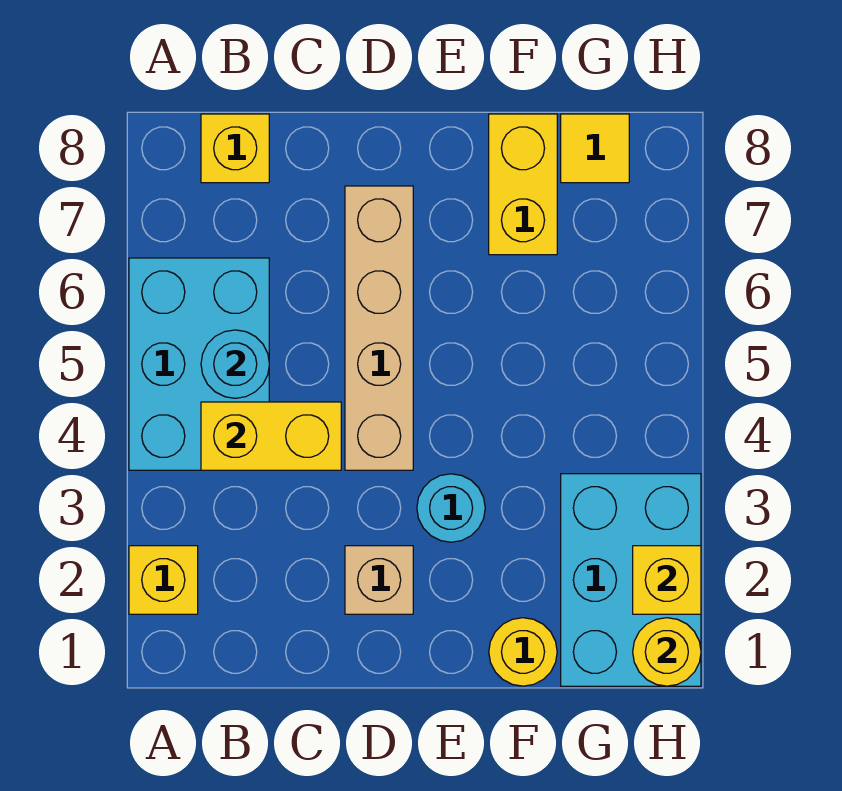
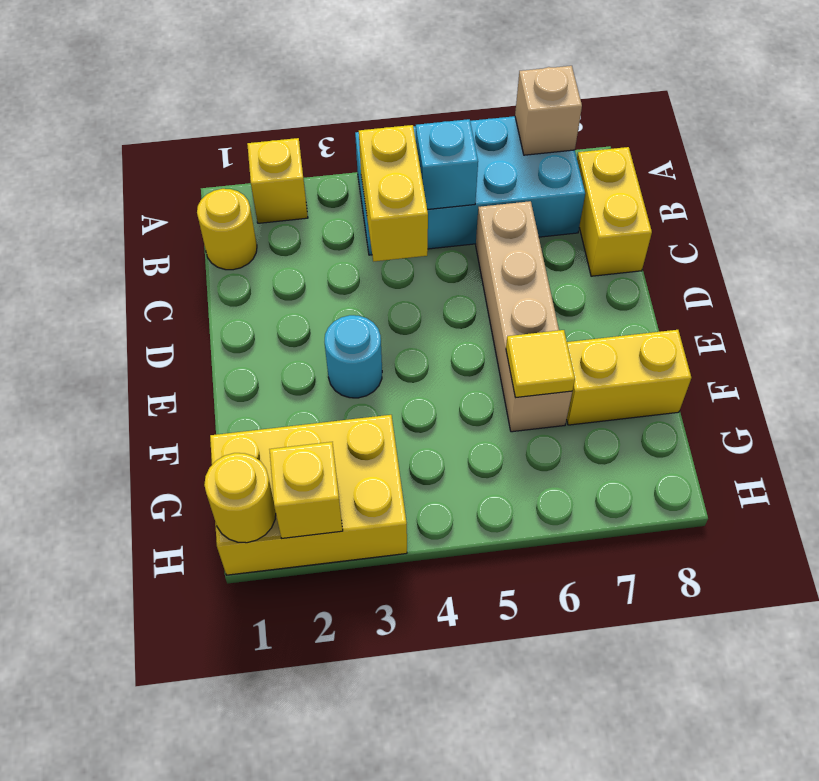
cyan brick A4:B6 level 1 -> cyan brick A4:B7 level 1
cyan round brick B5 level 2 -> cyan brick B5 level 2
yellow brick B8 level 1 -> yellow brick B8:C8 level 1
tan brick D2 level 1 -> tan brick A7 level 2
tan brick D4:D7 level 1 -> tan brick C6:F6 level 1
yellow round brick F1 level 1 -> yellow round brick B1 level 1
cyan brick G1:H3 level 1 -> yellow brick G1:H3 level 1
yellow tile G8 level 1 -> yellow tile F6 level 2

